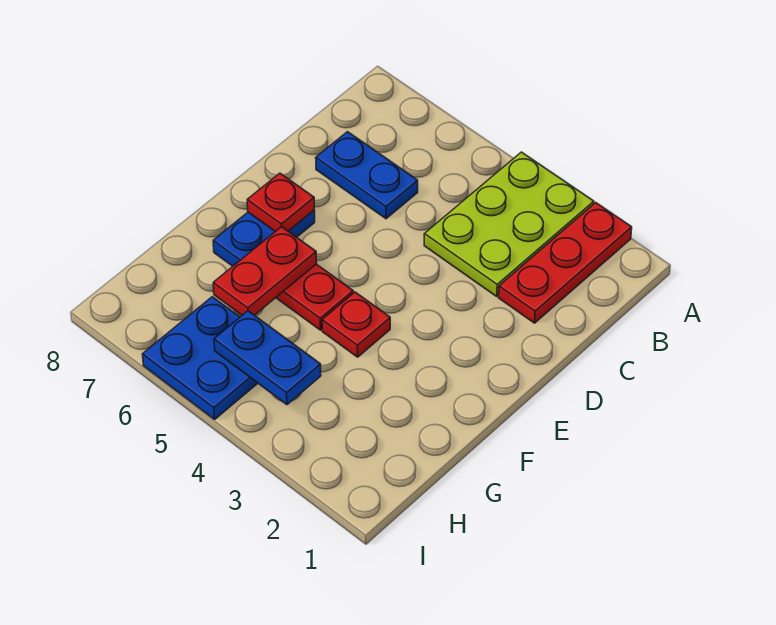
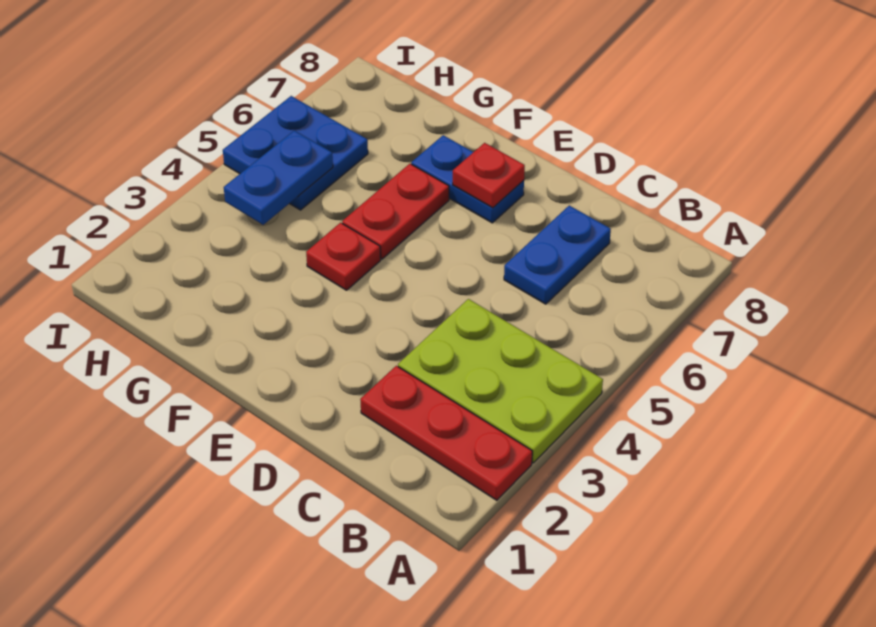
red plate F6:G6 level 2 -> none

